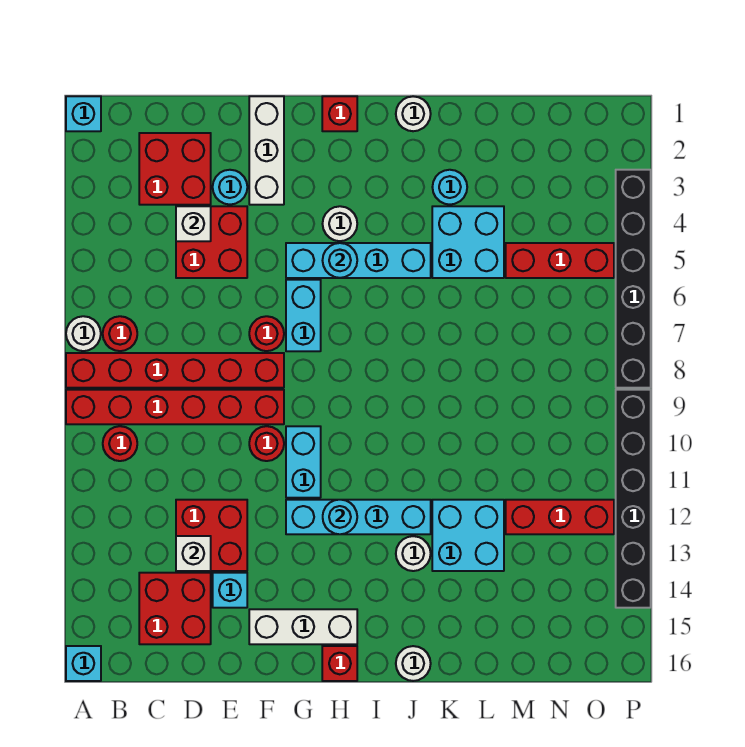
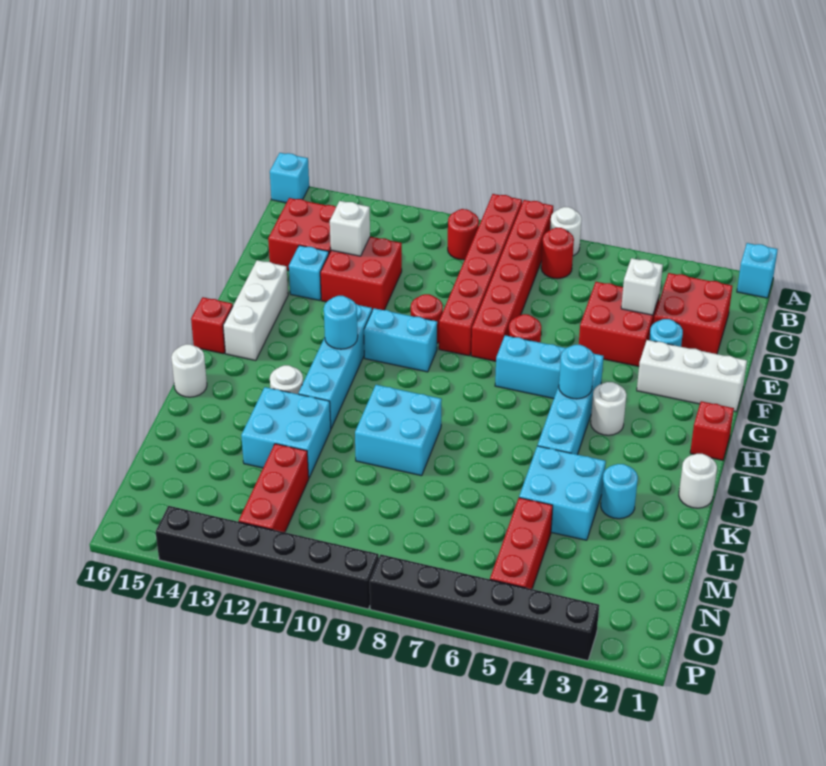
none -> cyan brick J9:K10 level 1

